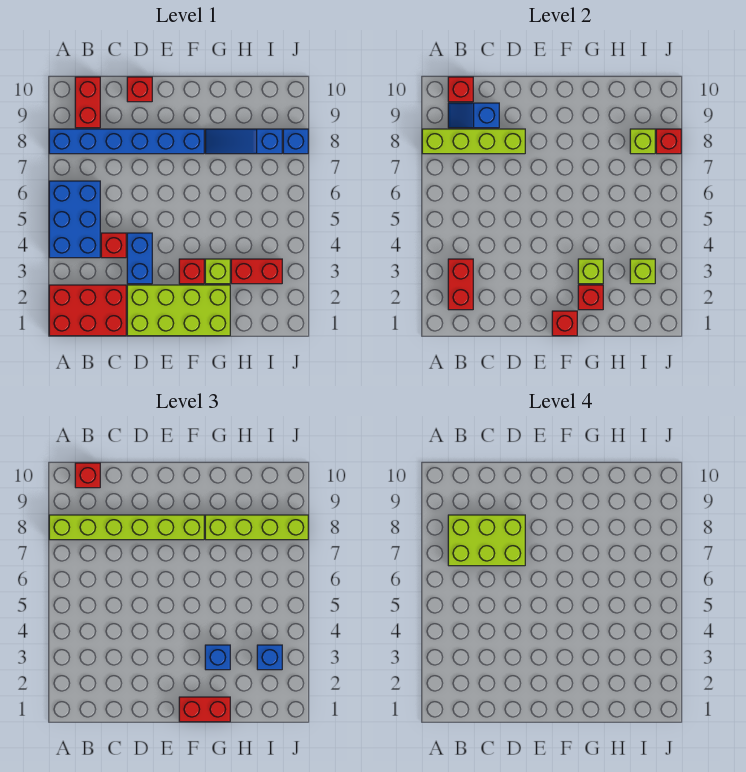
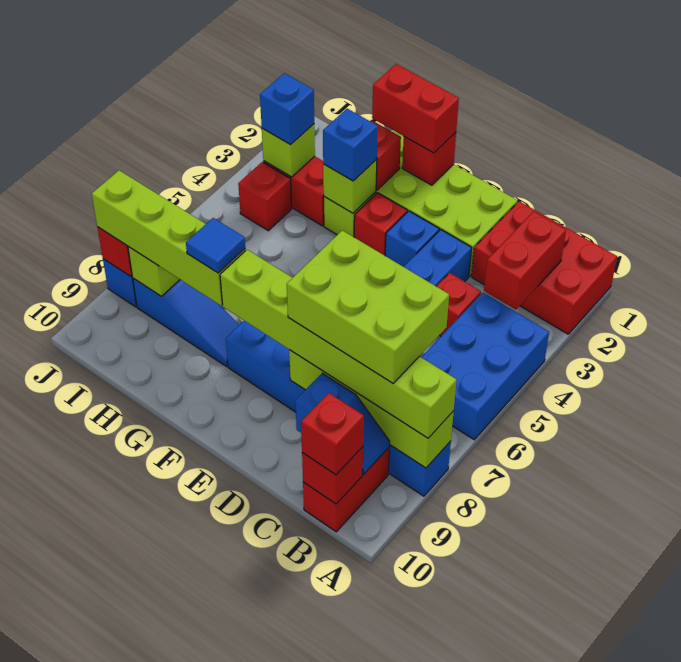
red brick D10 level 1 -> red brick I4 level 1
none -> blue brick E3 level 1
none -> blue tile G8 level 4

